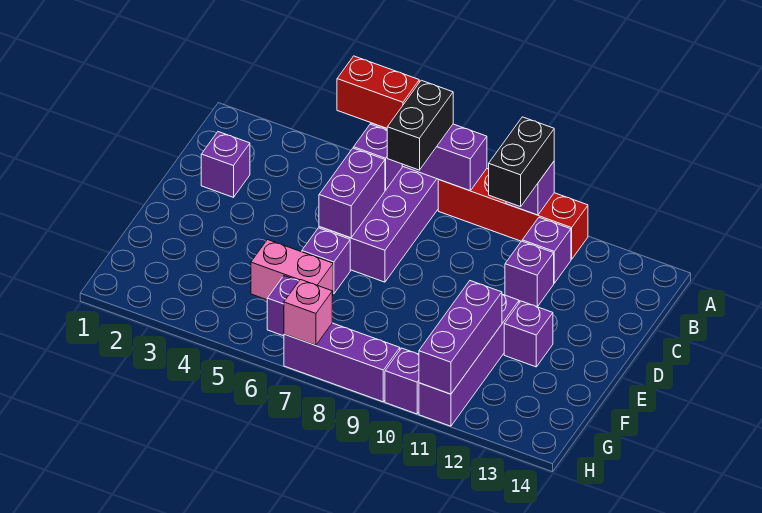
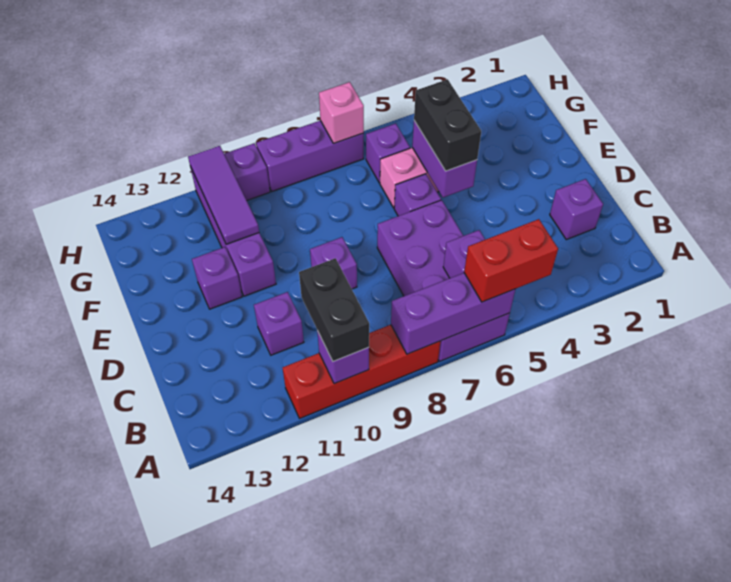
black brick A7:B7 level 3 -> black brick E5:F5 level 3
purple brick B11 level 1 -> purple brick D9 level 1
purple brick C6:D6 level 2 -> purple brick E5:F5 level 2
purple brick F11:H11 level 2 -> purple tile F11:H11 level 2

